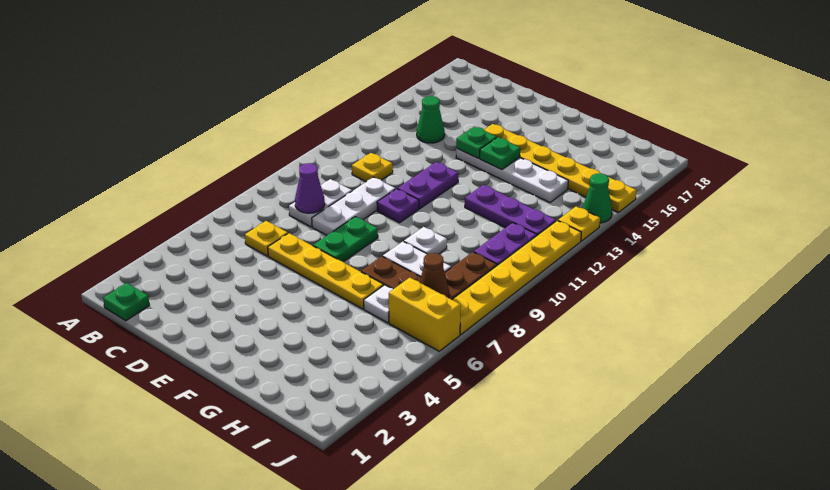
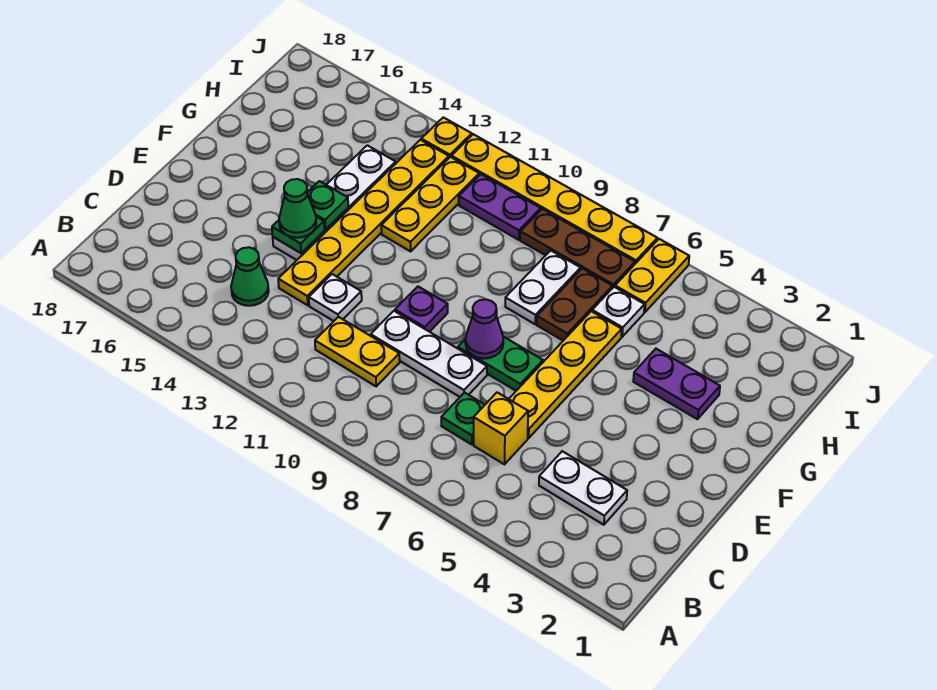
green plate B1 level 1 -> green plate C7 level 1
yellow plate C6 level 1 -> yellow brick C6 level 1
white plate C8:C9 level 1 -> white plate C3:C4 level 1
purple cone C8 level 2 -> purple cone E8 level 2
yellow plate C11 level 1 -> yellow plate C10:C11 level 1
purple plate E11:E12 level 1 -> purple plate G3:G4 level 1
yellow plate E15:J15 level 1 -> yellow plate D13:I13 level 1
white plate G9 level 1 -> white plate D12 level 1
purple plate G12:I12 level 1 -> yellow plate G12:I12 level 1
yellow brick I6:J6 level 1 -> yellow plate I6:J6 level 1
brown cone I7 level 2 -> none
green cone J14 level 1 -> green cone E14 level 3

